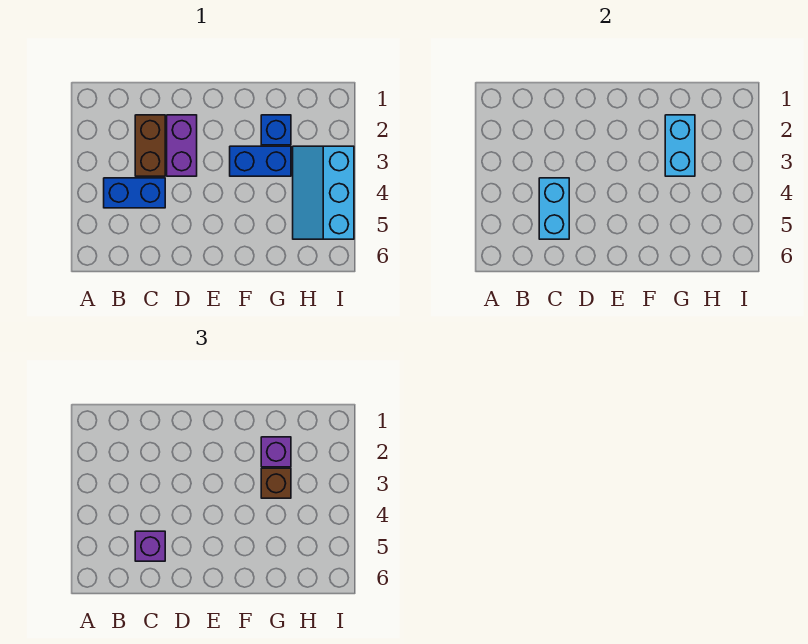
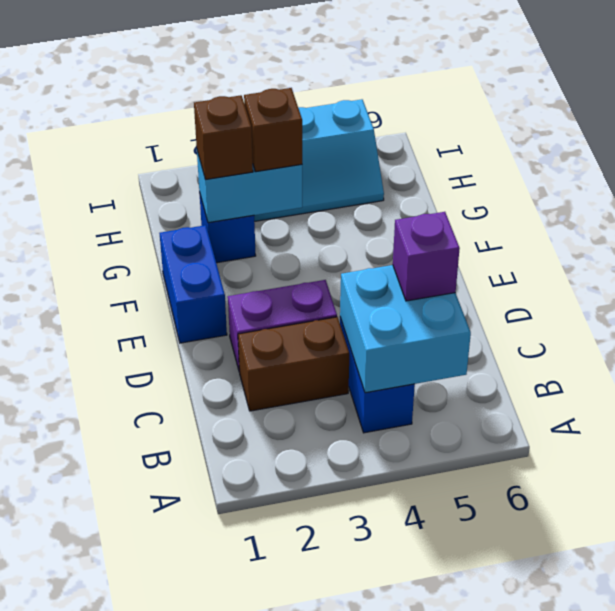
cyan brick C4:C5 level 2 -> cyan brick B4:C5 level 2
blue brick F3:G3 level 1 -> blue brick E1:F1 level 1
purple brick G2 level 3 -> brown brick G2 level 3

